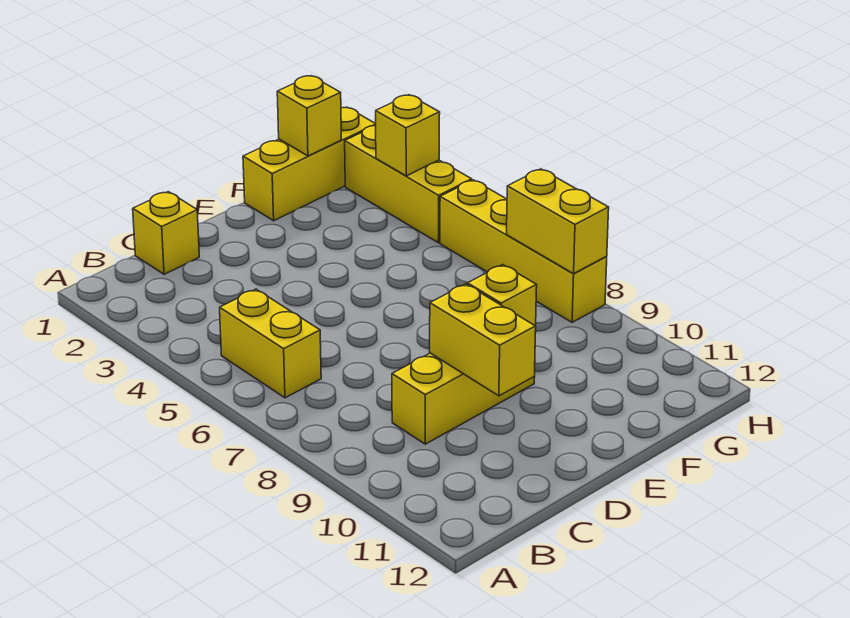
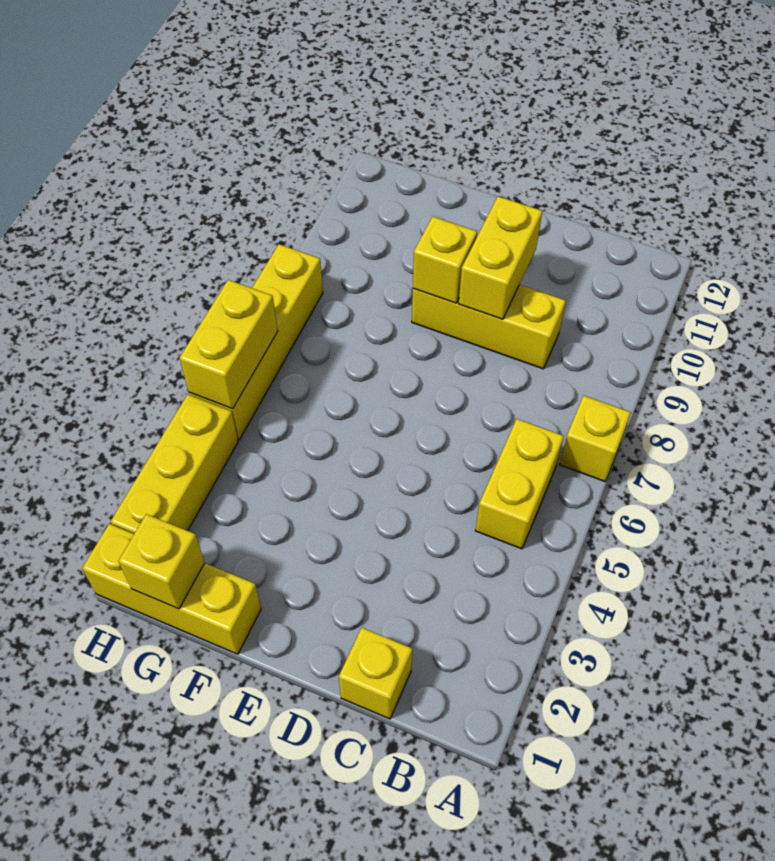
yellow brick H3 level 2 -> yellow brick A7 level 1
yellow brick H7:H8 level 2 -> yellow brick H5:H6 level 2

